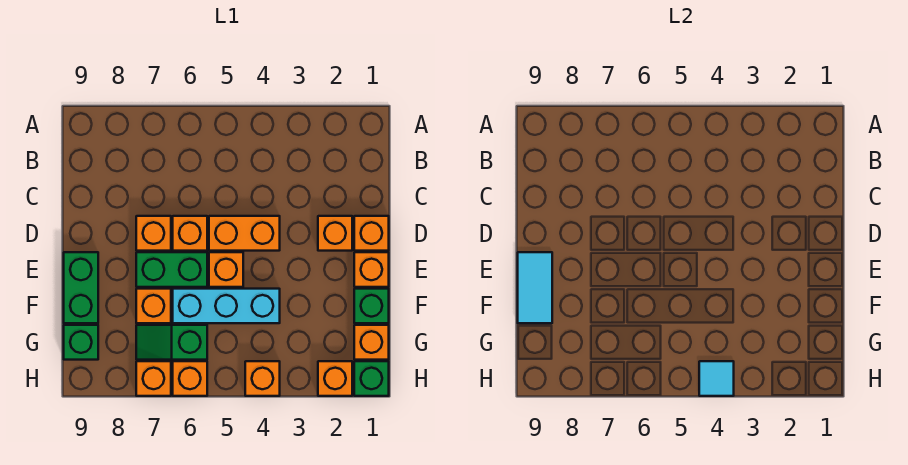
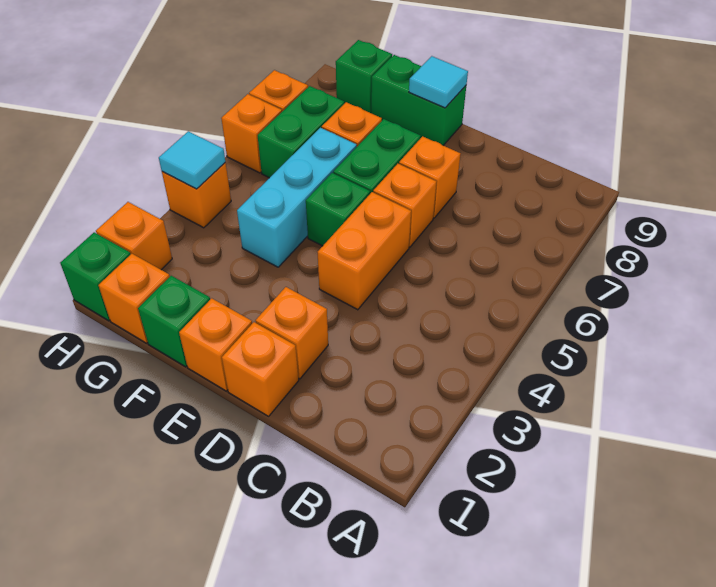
orange brick E5 level 1 -> green brick E5 level 1
cyan tile E9:F9 level 2 -> cyan tile E9 level 2
green slope G6:G7 level 1 top 6 -> green brick G6:G7 level 1

